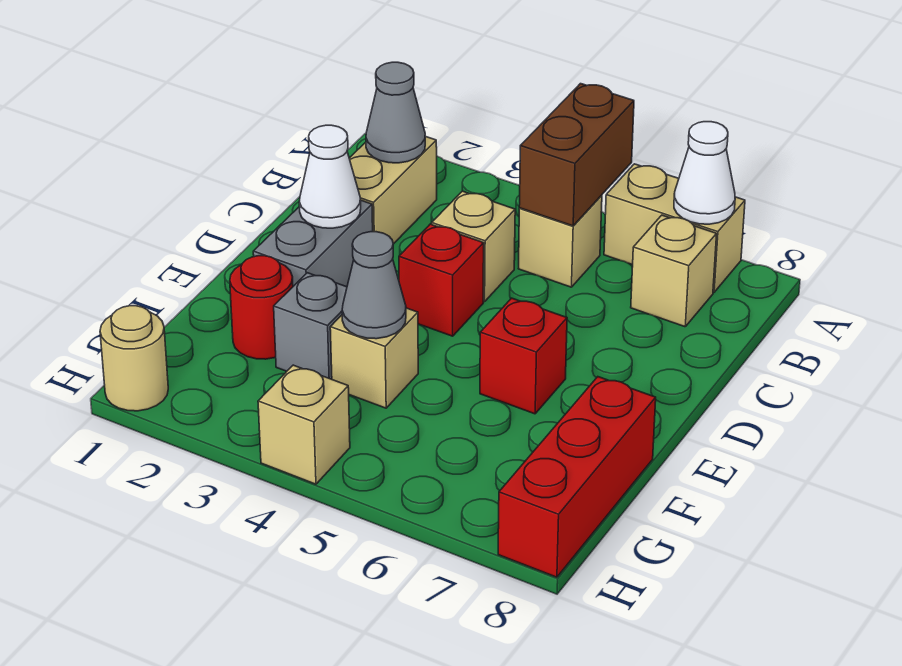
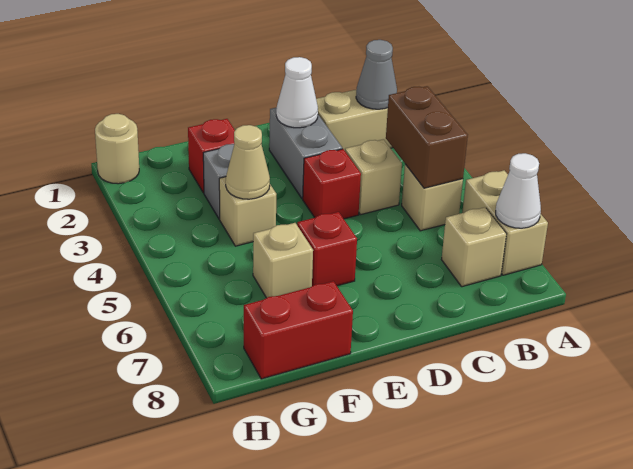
brown brick A5:B5 level 2 -> brown brick B4:B5 level 2
grey brick D2:E2 level 1 -> grey brick D2:D3 level 1
red round brick F2 level 1 -> red brick F2 level 1
grey cone F4 level 2 -> tan cone F4 level 2
red brick F8:H8 level 1 -> red brick F8:G8 level 1
tan brick H4 level 1 -> tan brick F6 level 1

